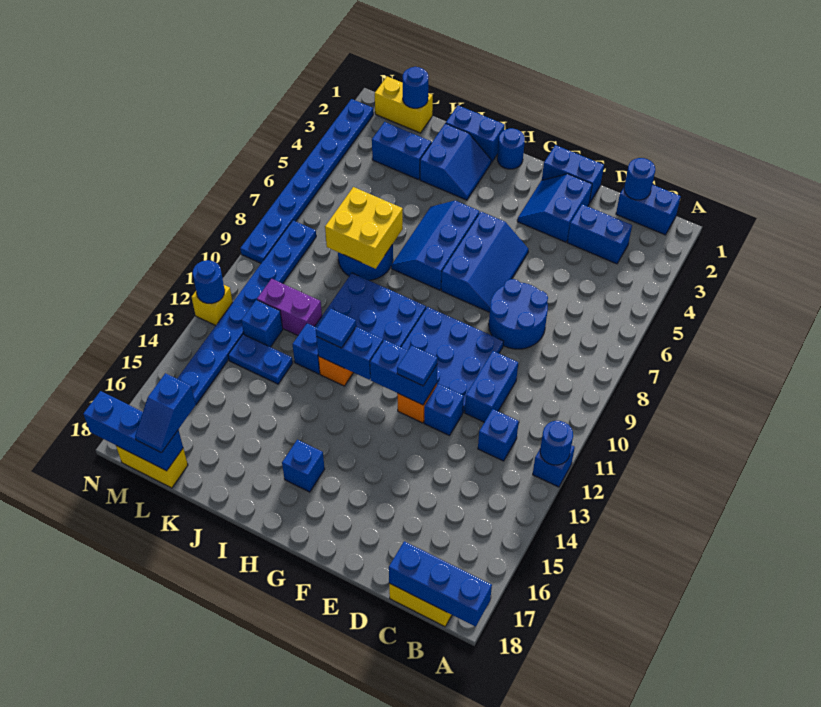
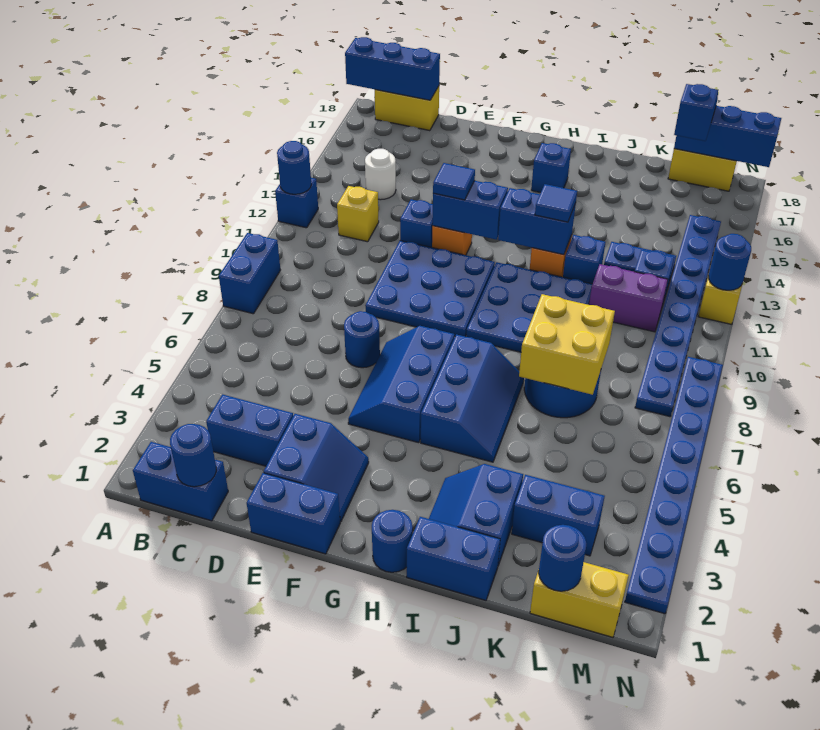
blue brick C12 level 1 -> yellow brick C12 level 1
none -> white round brick C14 level 1
blue round brick D7:E8 level 1 -> blue round brick E7 level 1
blue brick D10:D11 level 1 -> blue brick A8:A9 level 1

